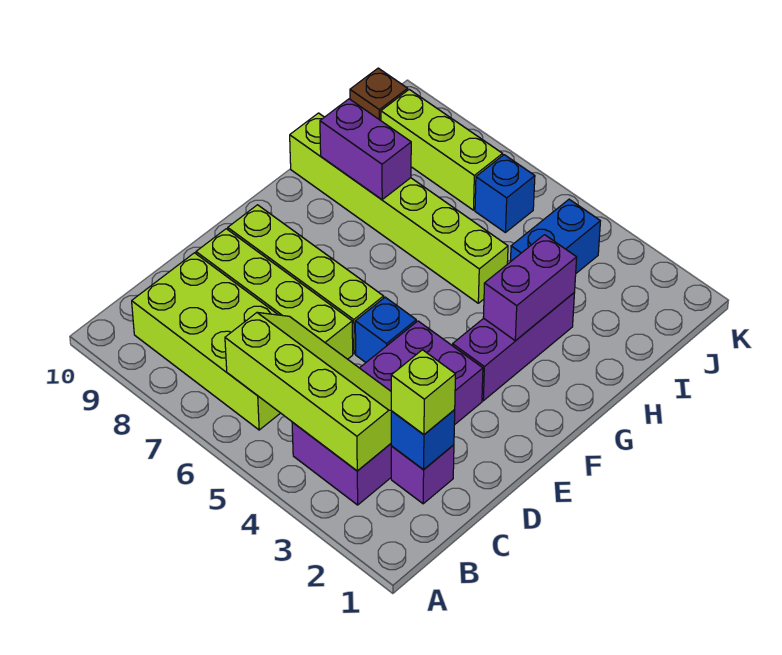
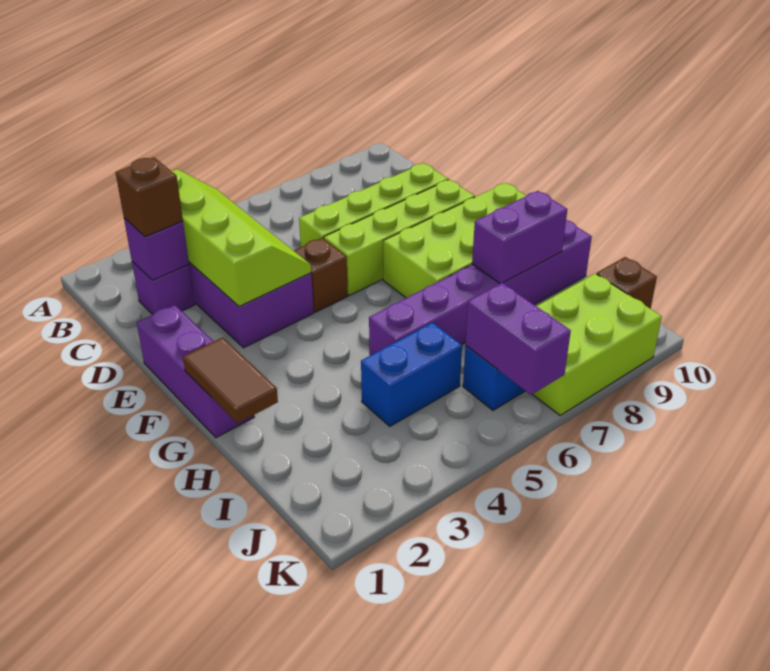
lime slope B3:C6 level 2 top B -> lime slope B3:E4 level 2 top 3
lime brick B6:C9 level 1 -> lime brick F7:G10 level 1
blue brick C2 level 2 -> purple brick C2 level 2
lime brick C2 level 3 -> brown brick C2 level 3
blue brick E5 level 1 -> brown brick E5 level 1
purple brick F3:H3 level 1 -> purple brick E1:G1 level 1
none -> brown tile G1:H1 level 2
purple brick G3:H3 level 2 -> purple brick J6:K6 level 2
lime brick H5:H10 level 1 -> purple brick H5:H10 level 1
blue brick I4:J4 level 1 -> blue brick I4:I5 level 1
lime brick J7:J9 level 1 -> lime brick J7:K9 level 1

